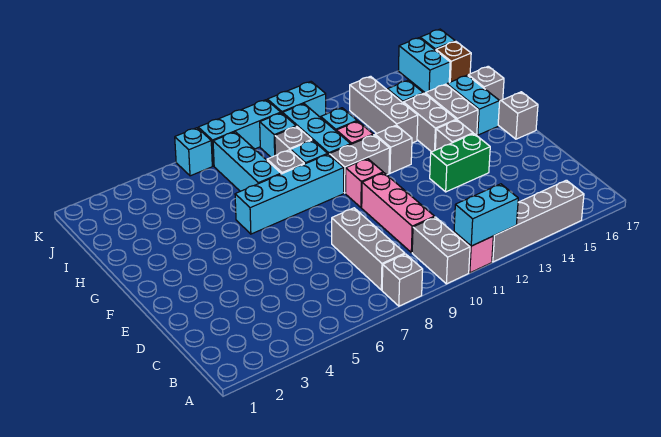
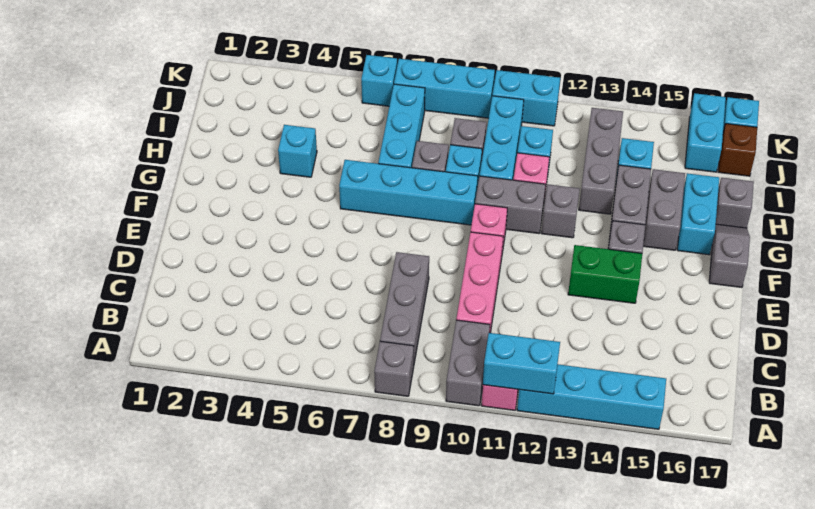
grey brick A12:A15 level 1 -> cyan brick A12:A15 level 1
cyan brick J9 level 1 -> cyan brick H4 level 1

